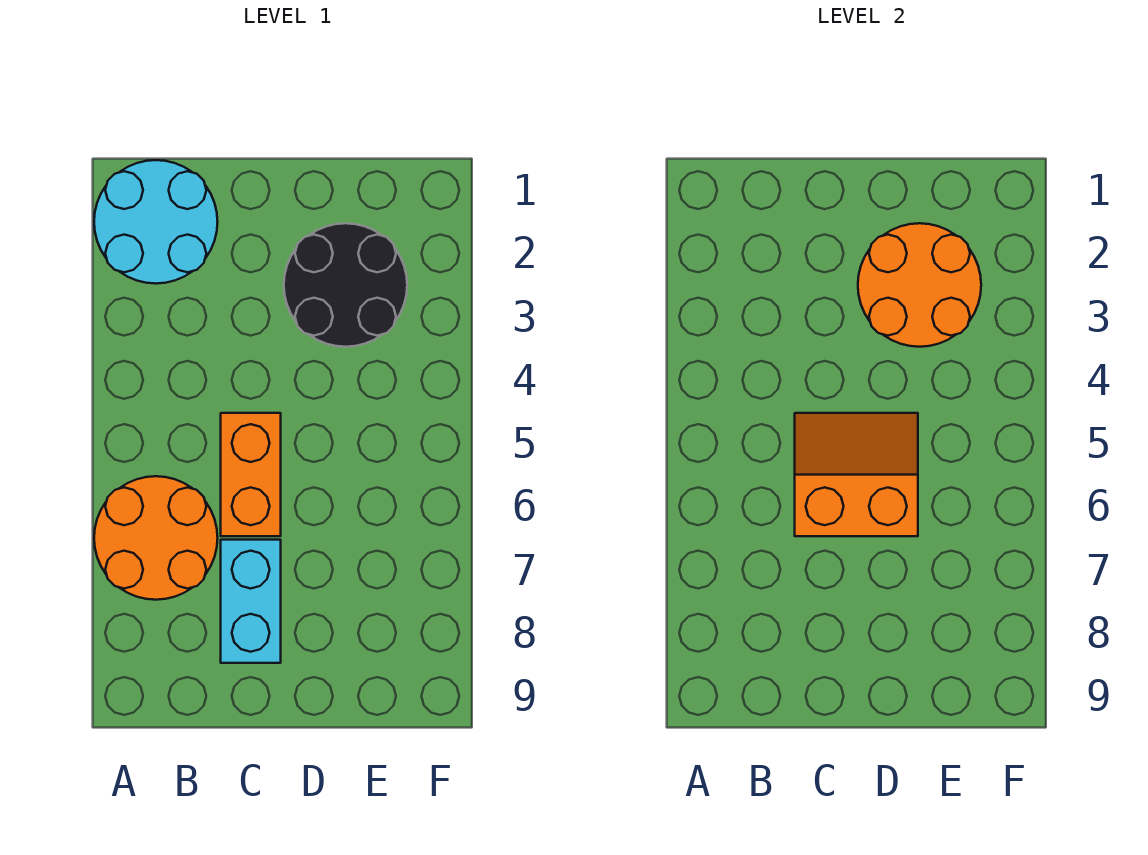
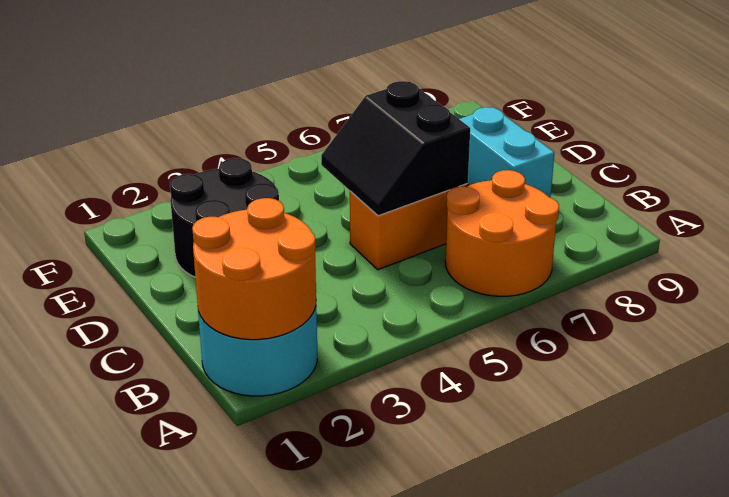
orange slope C5:D6 level 2 top 6 -> black slope C5:D6 level 2 top 6
cyan brick C7:C8 level 1 -> cyan brick C8:D8 level 1
orange round brick D2:E3 level 2 -> orange round brick A1:B2 level 2

